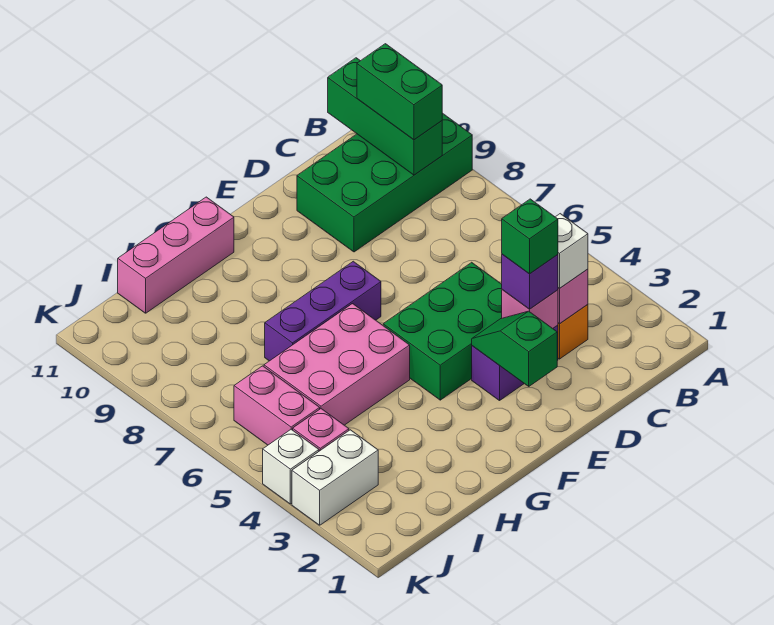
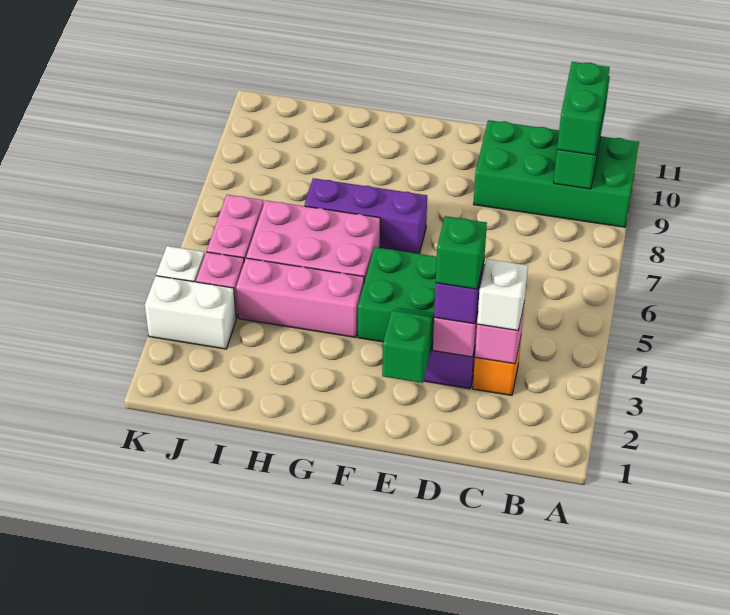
pink brick G11:I11 level 1 -> pink brick G4:I4 level 1

